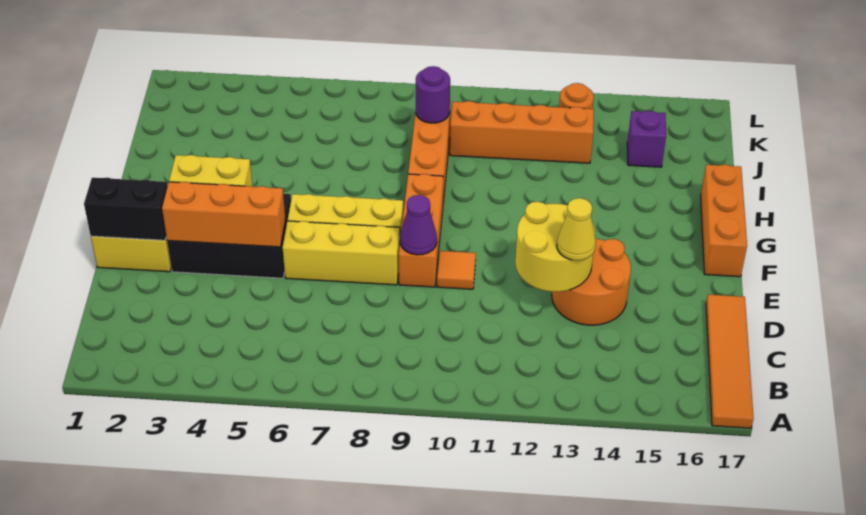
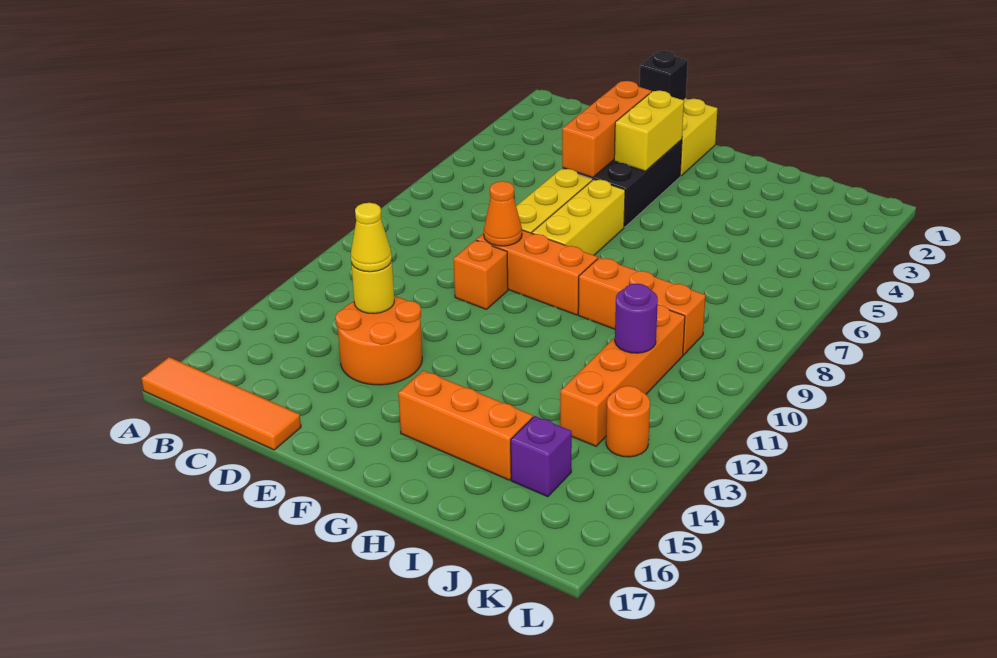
yellow round brick D12:E13 level 2 -> yellow round brick D13 level 2
black brick E1:E2 level 2 -> black brick E1 level 2
purple cone E9 level 2 -> orange cone E9 level 2
orange tile E10 level 1 -> orange brick E10 level 1
orange brick F17:H17 level 1 -> orange brick G15:I15 level 1
purple round brick J9 level 2 -> purple round brick J11 level 2

